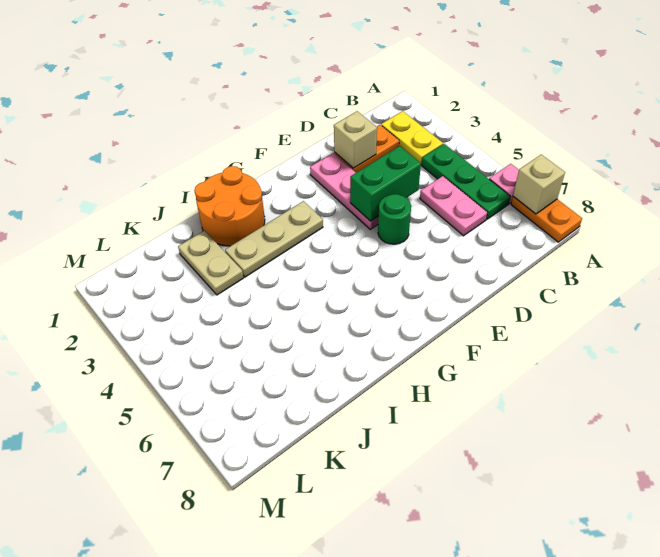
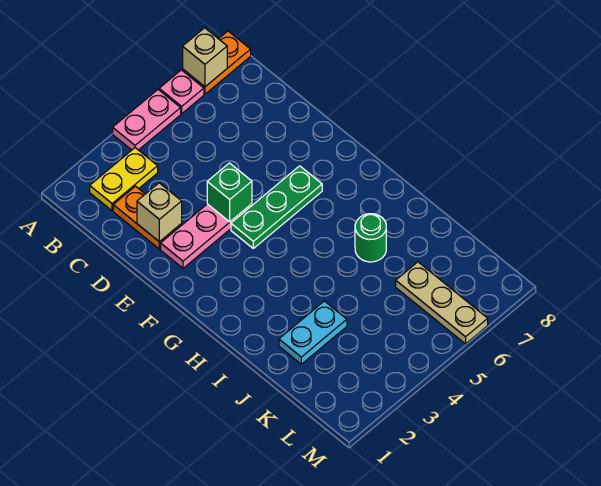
green plate B4:B6 level 1 -> green plate F4:F6 level 1
pink plate C5:C6 level 1 -> pink plate A4:A5 level 1
green brick D4:E4 level 2 -> green brick E4 level 2
green round brick E5 level 1 -> green round brick I6 level 1
tan plate G3:I3 level 1 -> tan plate K6:M6 level 1
orange round brick H1:I2 level 1 -> none
tan plate J2:J3 level 1 -> cyan plate J2:J3 level 1

